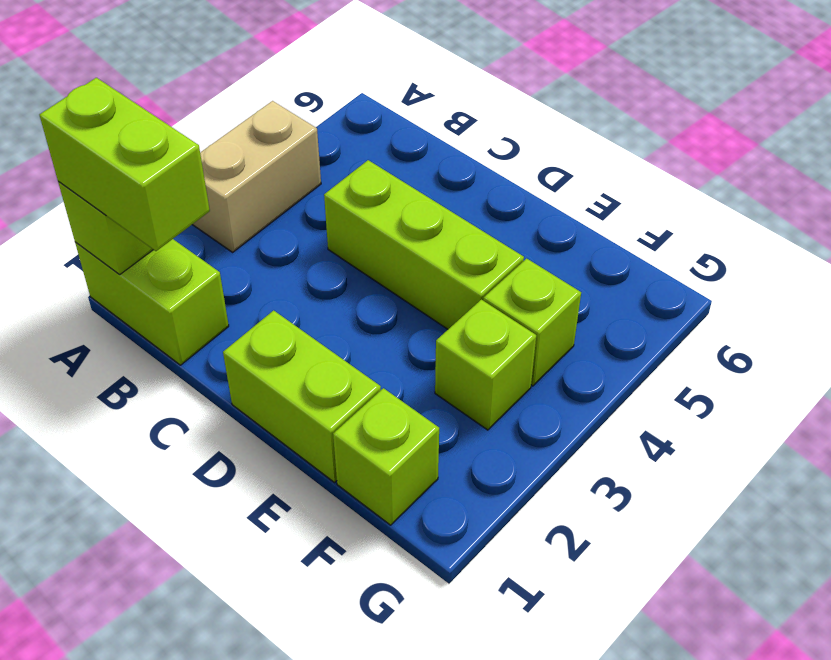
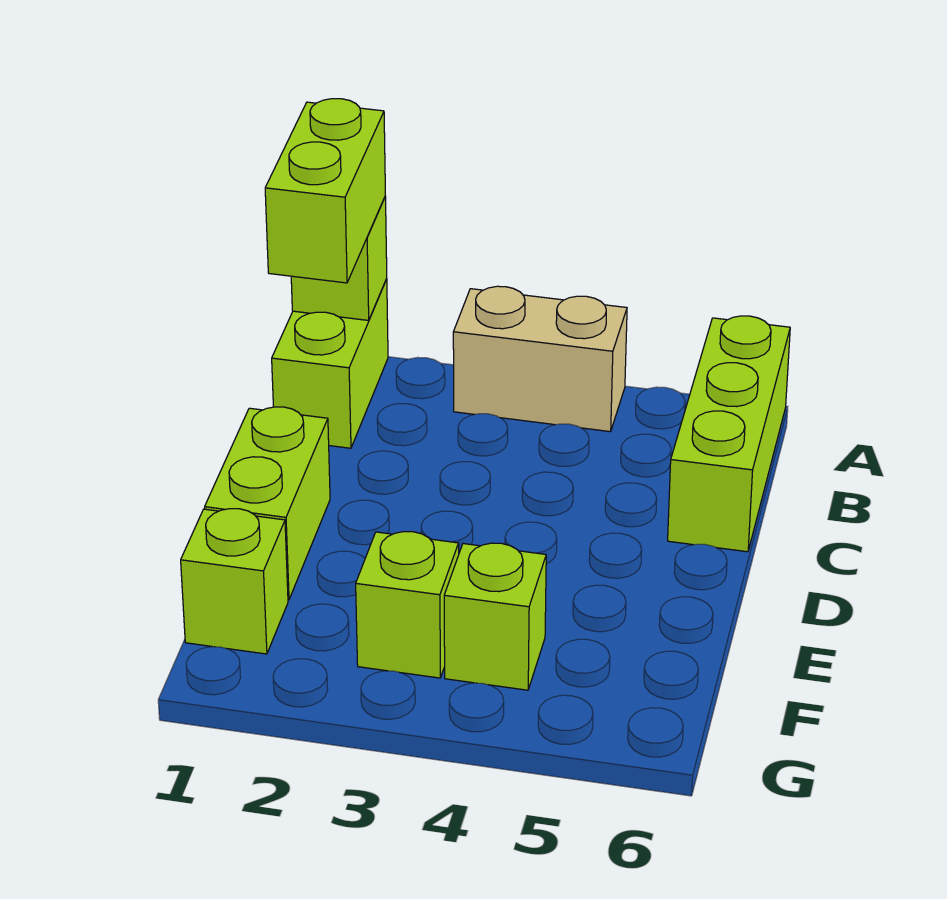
lime brick C4:E4 level 1 -> lime brick A6:C6 level 1

